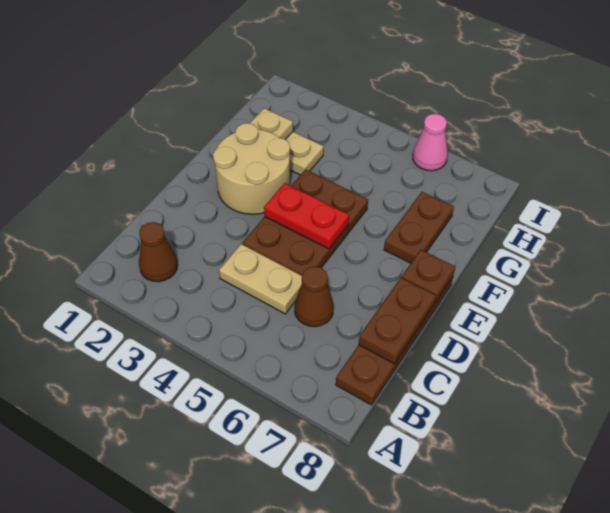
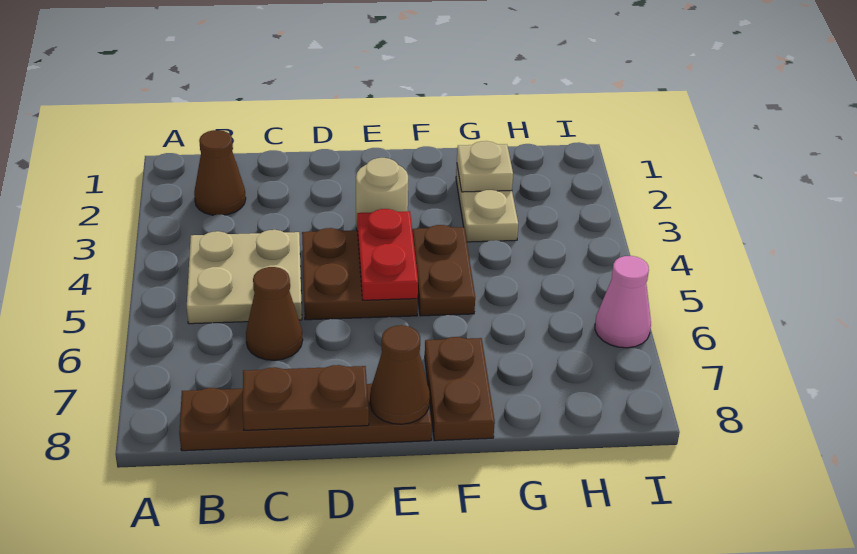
tan plate C4:C5 level 1 -> tan plate B4:C5 level 1
tan round brick E2:F3 level 1 -> tan round brick E3 level 1
brown plate E8 level 2 -> brown cone E8 level 2
brown plate F7:G7 level 1 -> brown plate F7:F8 level 1

